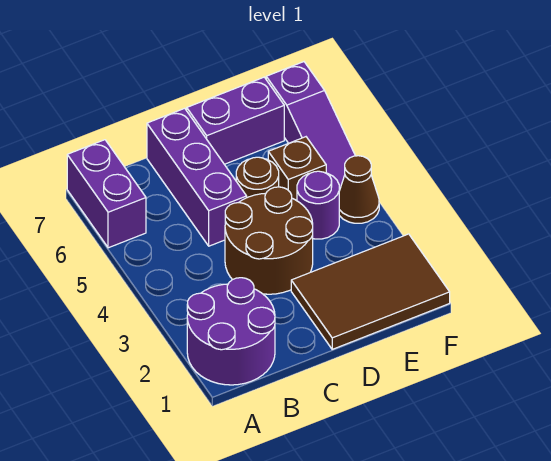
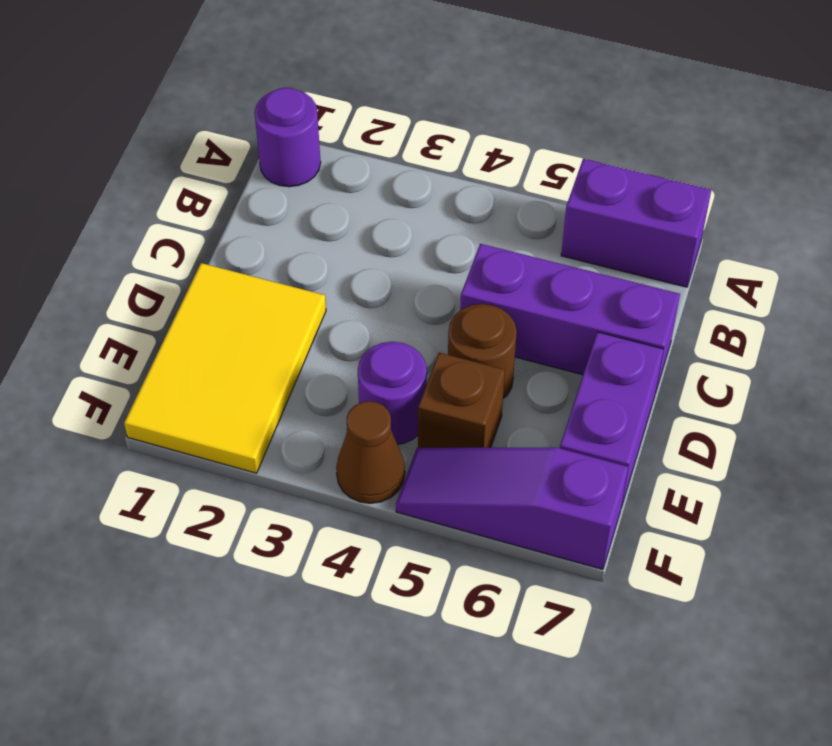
purple round brick A1:B2 level 1 -> purple round brick A1 level 1
brown round brick C3:D4 level 1 -> none
brown tile D1:F2 level 1 -> yellow tile D1:F2 level 1

